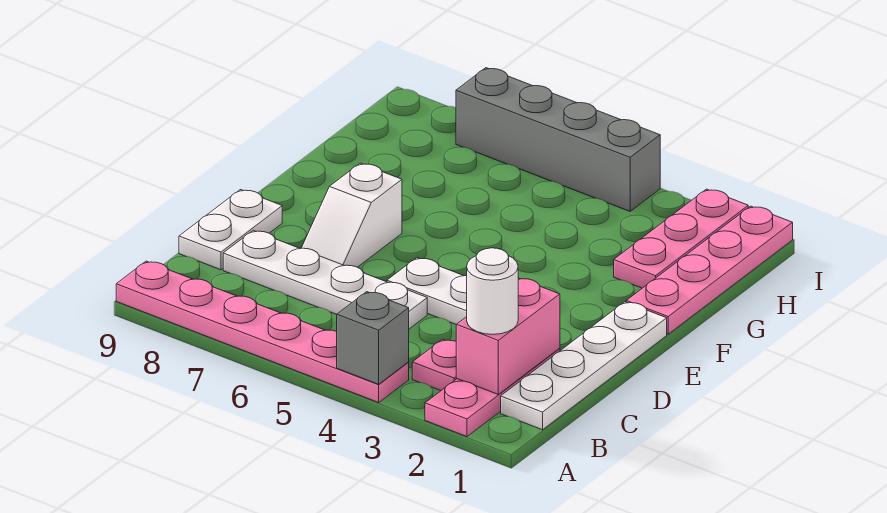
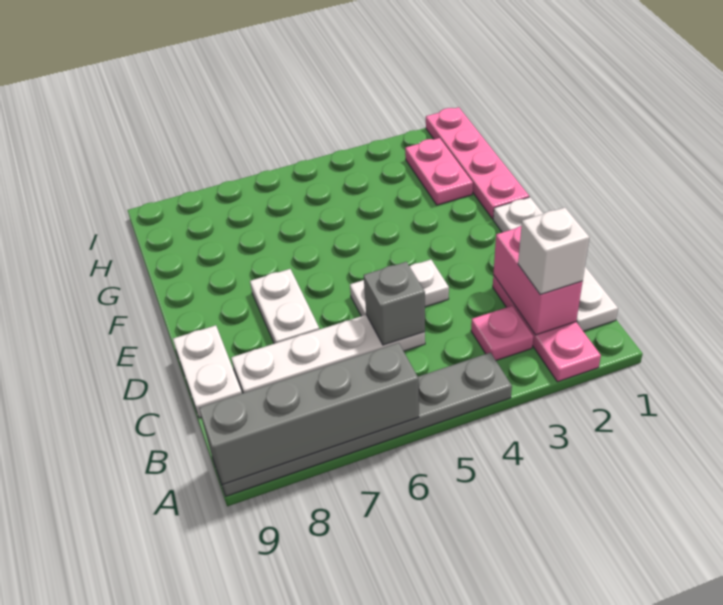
pink plate A4:A9 level 1 -> grey plate A4:A9 level 1
grey brick A4 level 2 -> grey brick C5 level 2
white round brick B2 level 3 -> white brick B2 level 3
white slope D7:E7 level 1 top E -> white plate D7:E7 level 1
pink plate G2:I2 level 1 -> pink plate G2:H2 level 1
grey brick I4:I7 level 1 -> grey brick A6:A9 level 2

